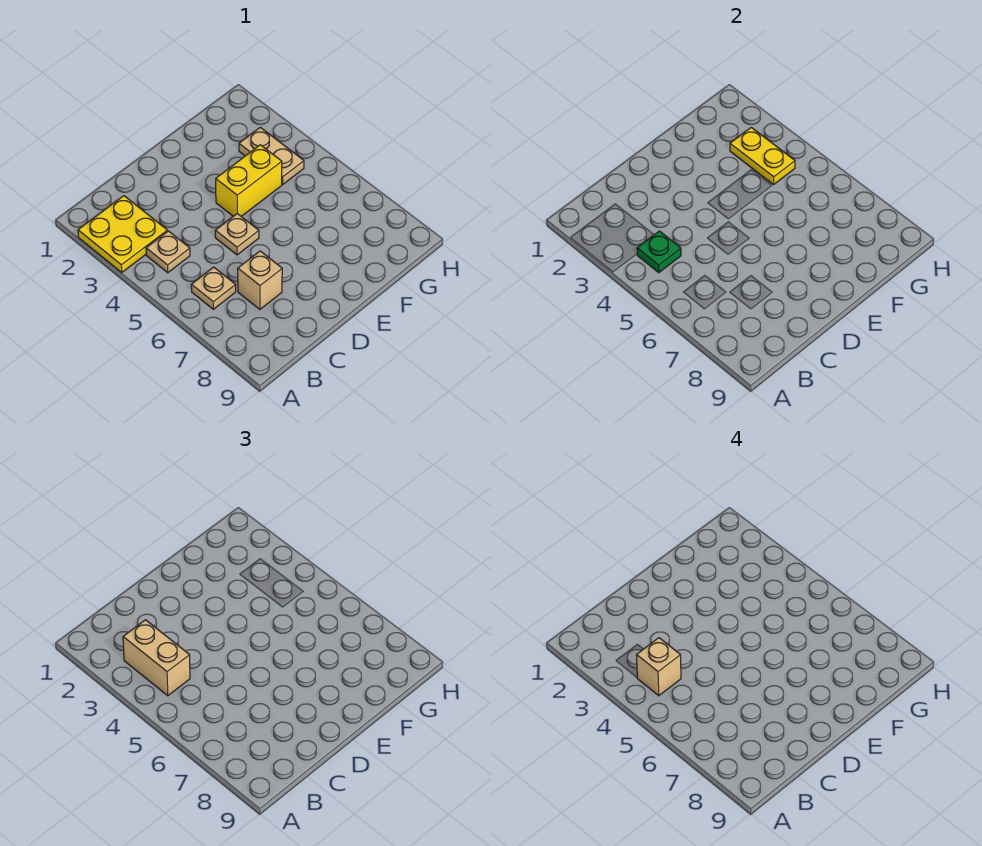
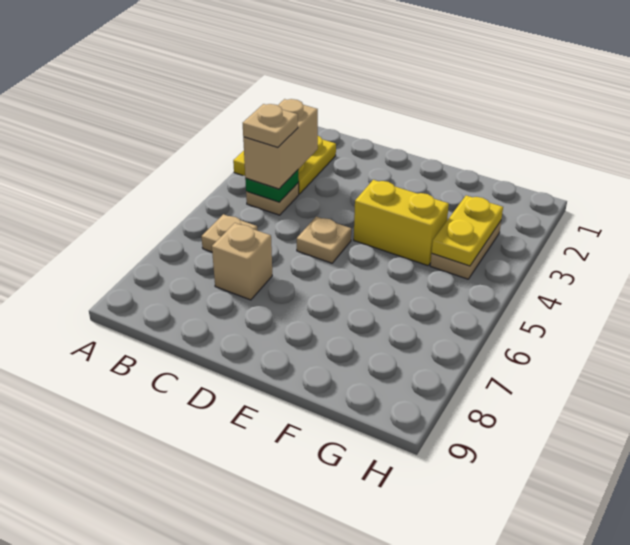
tan brick B4 level 4 -> tan plate B4 level 4

